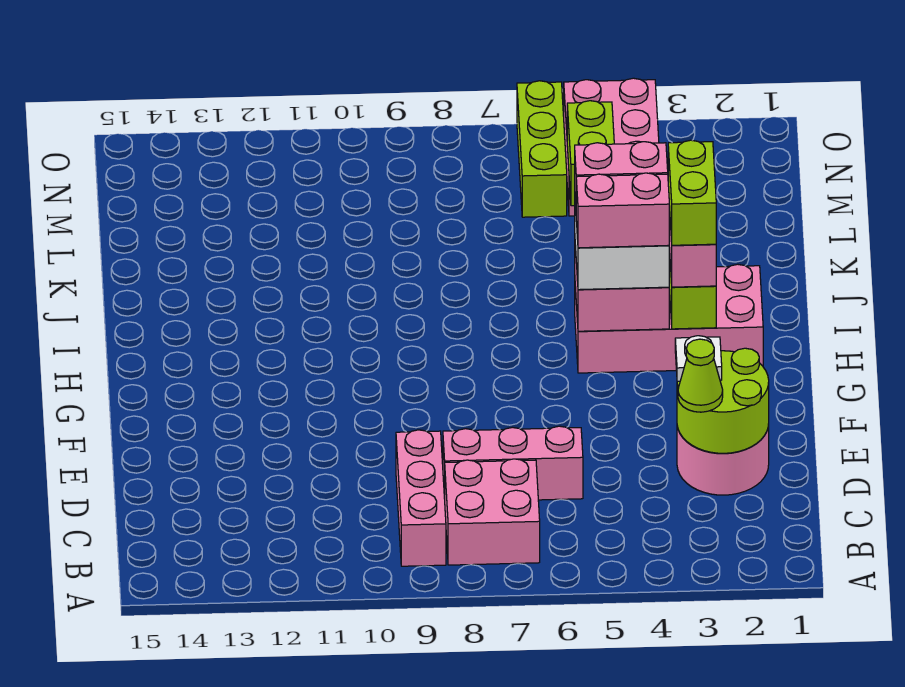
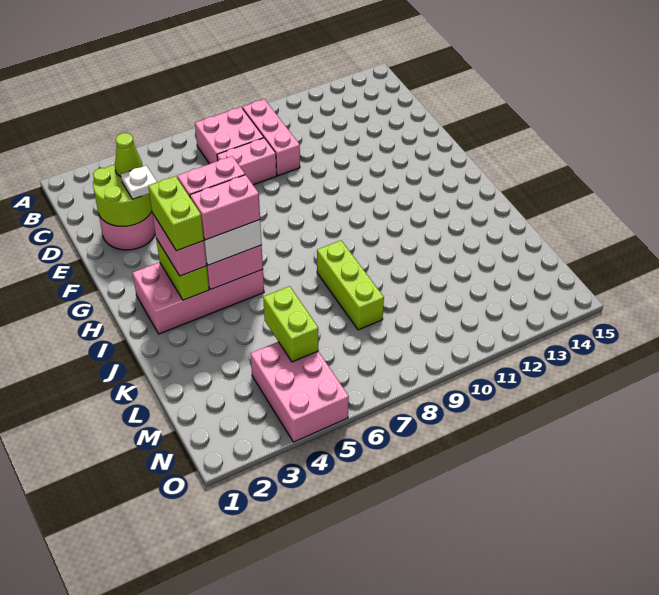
pink brick D6:D8 level 1 -> pink brick D7:D8 level 1
lime brick M6:O6 level 1 -> lime brick J8:L8 level 1

